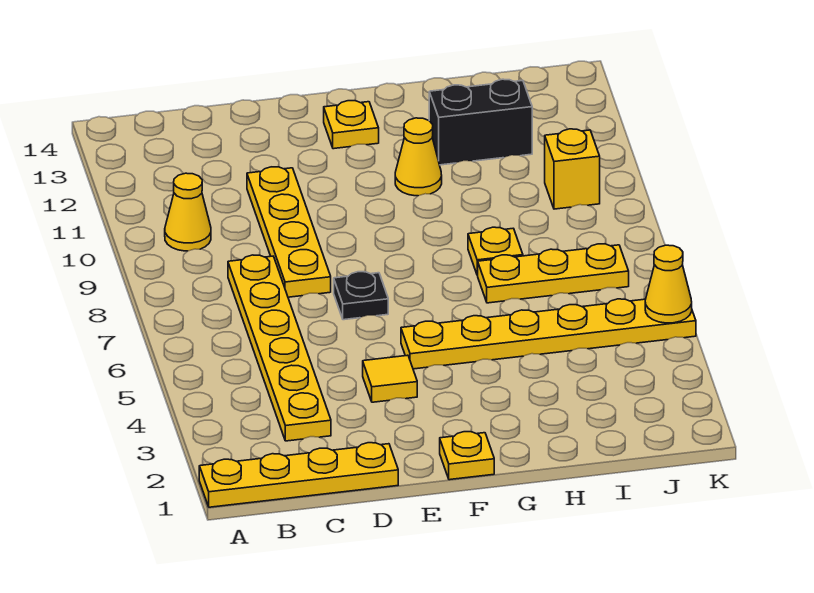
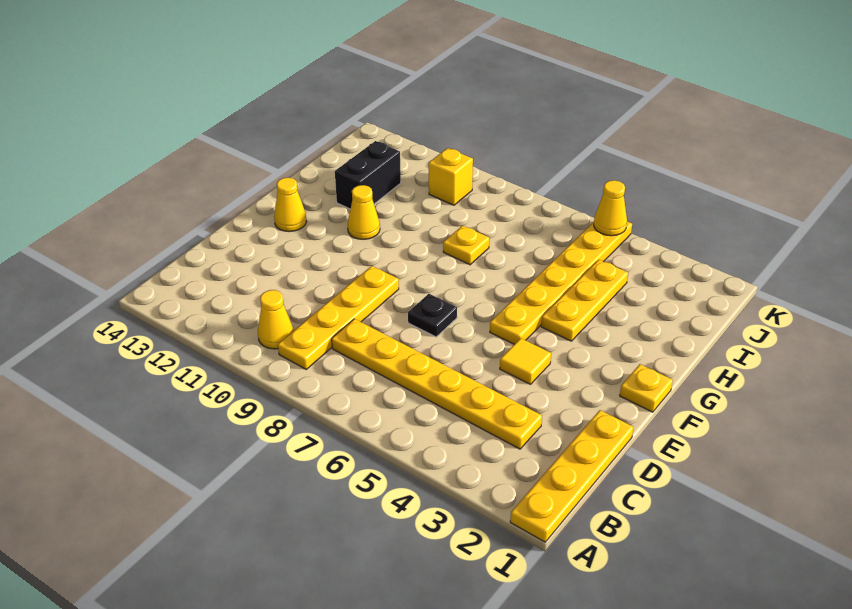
yellow plate D8:D11 level 1 -> yellow plate B9:E9 level 1
yellow plate F13 level 1 -> yellow cone F13 level 1
yellow plate H7:J7 level 1 -> yellow plate G4:I4 level 1

